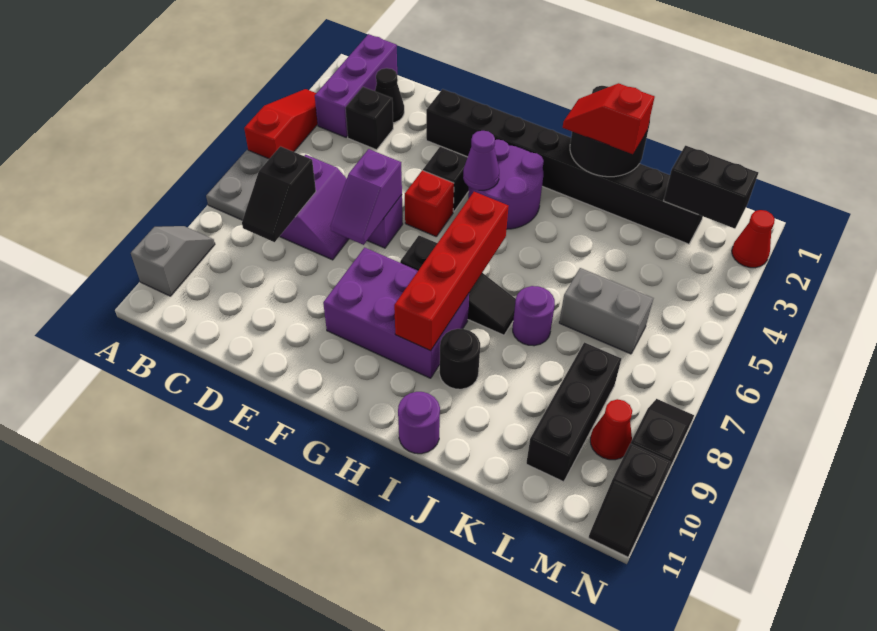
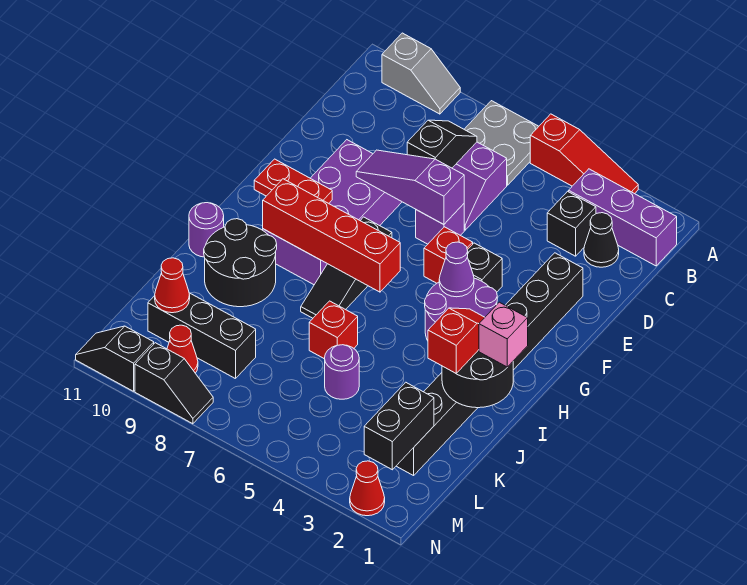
black slope C7:C8 level 2 top 7 -> black slope C7:D7 level 2 top D
purple slope E6:E7 level 2 top 6 -> purple slope E6:E8 level 2 top 6
purple brick F8:H9 level 1 -> purple brick E8:H9 level 1
none -> red plate G9:G10 level 2
none -> pink brick I1 level 3
black round brick I9 level 1 -> black round brick I9:J10 level 1
none -> red brick J6 level 1
purple round brick J7 level 1 -> purple round brick K5 level 1
grey brick K6:L6 level 1 -> none
none -> red cone L10 level 2

